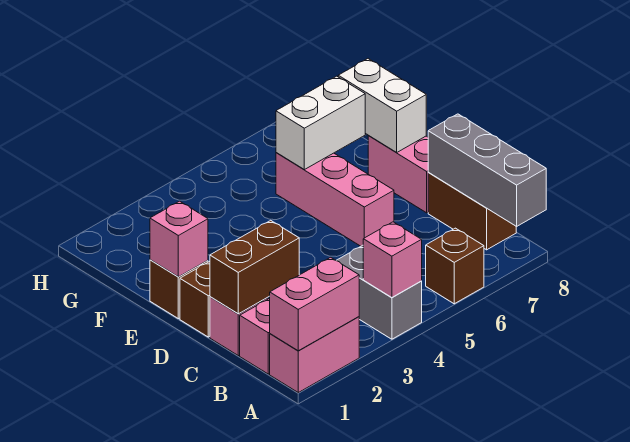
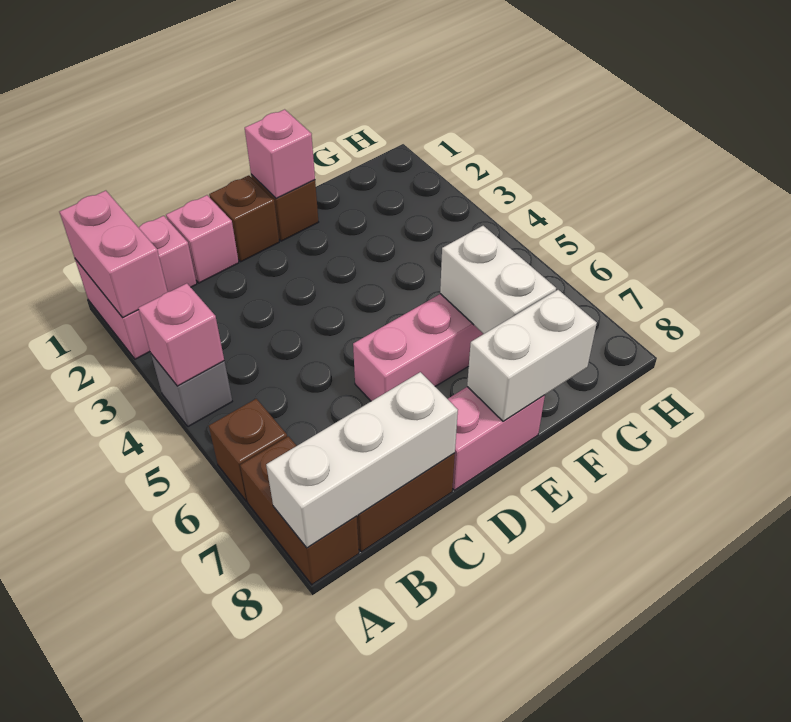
grey brick A4:B4 level 1 -> grey brick A4 level 1
grey brick A8:C8 level 2 -> white brick A8:C8 level 2
brown brick C1:C2 level 2 -> brown brick A7:A8 level 1

